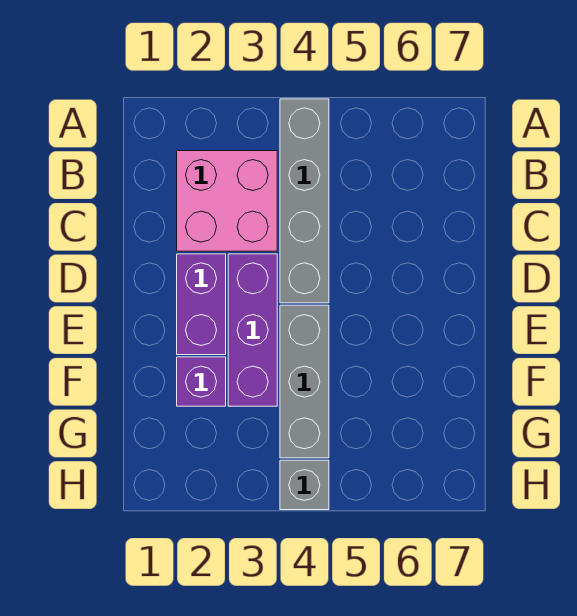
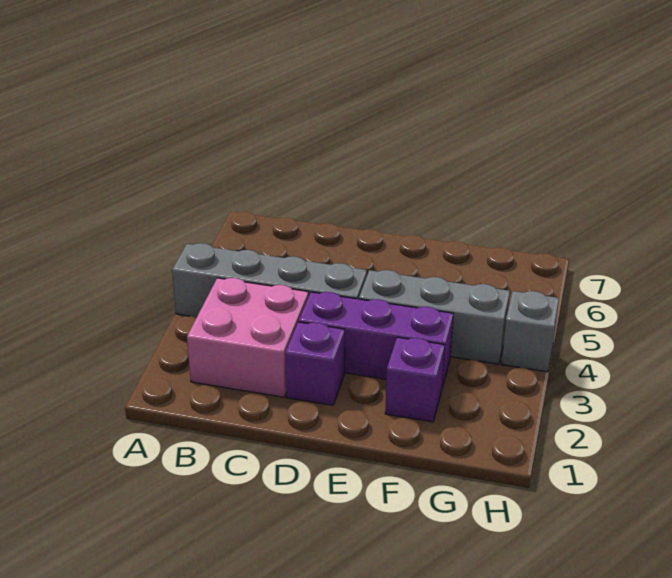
purple brick D2:E2 level 1 -> purple brick D2 level 1

